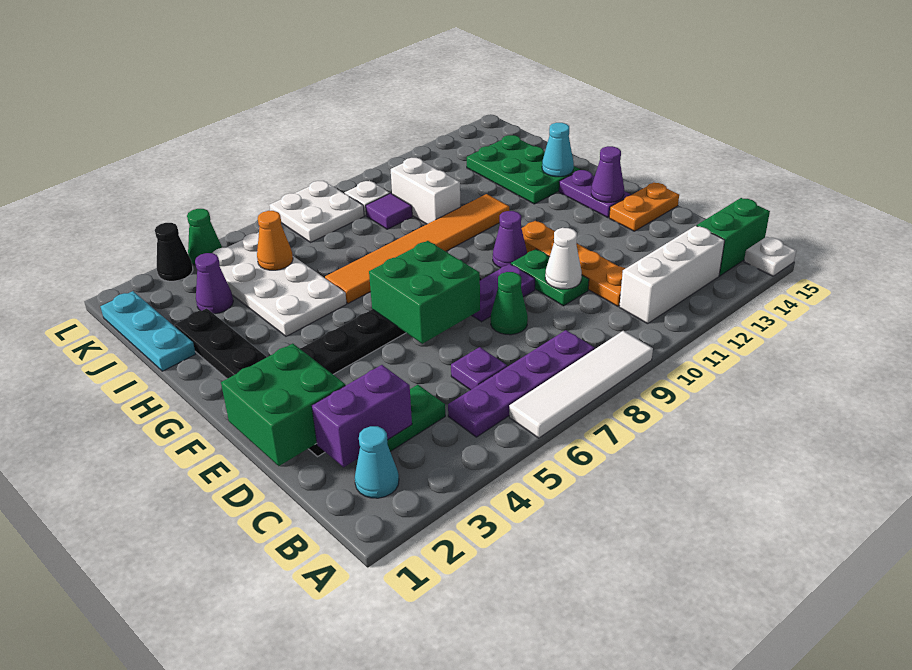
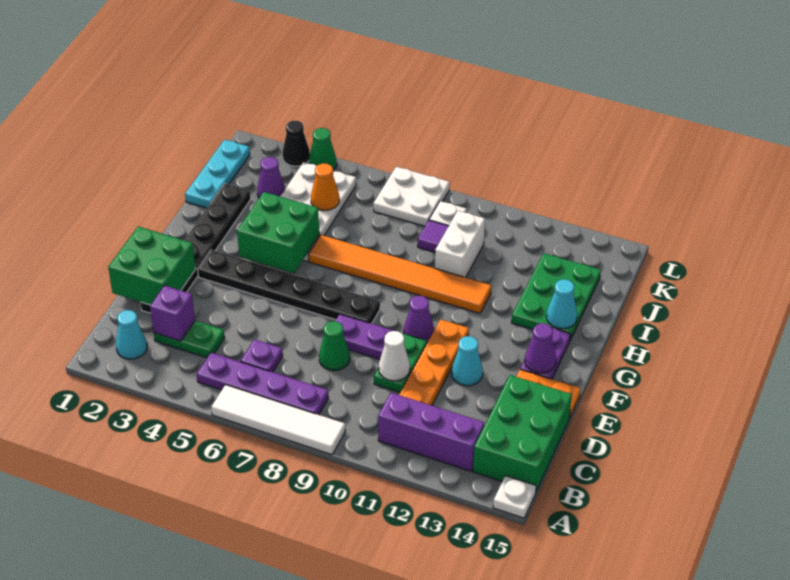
white brick B11:B13 level 1 -> purple brick B11:B13 level 1
green brick B14:B15 level 1 -> green brick B14:D15 level 1
purple brick C2:C3 level 2 -> purple brick C3 level 2
green brick E6:F7 level 2 -> green brick G4:H5 level 2
none -> cyan cone E12 level 1

